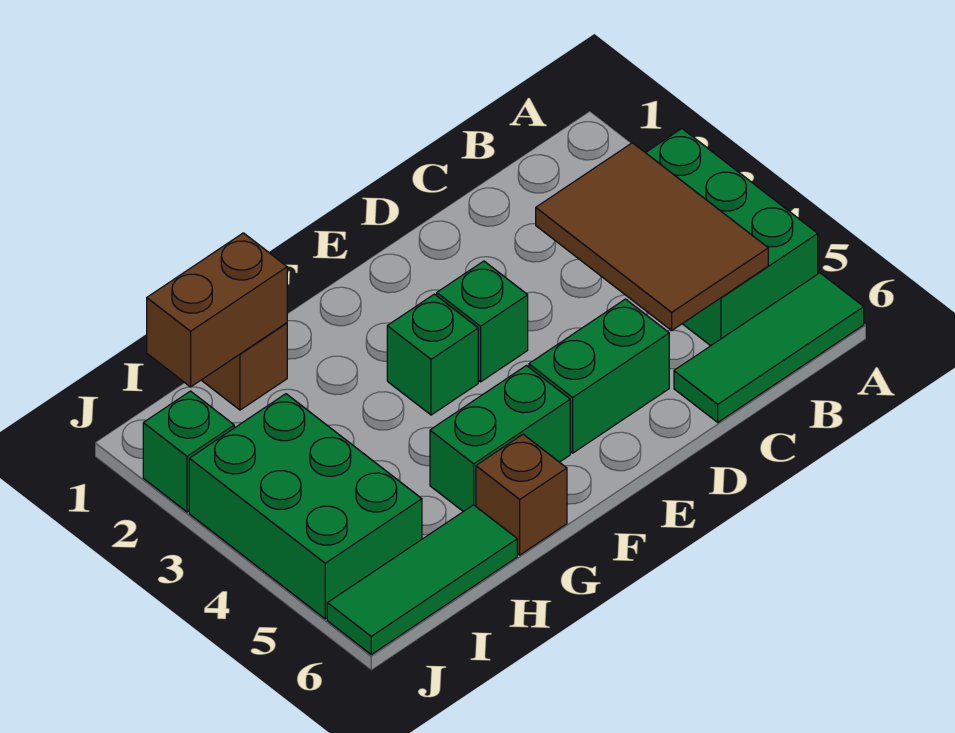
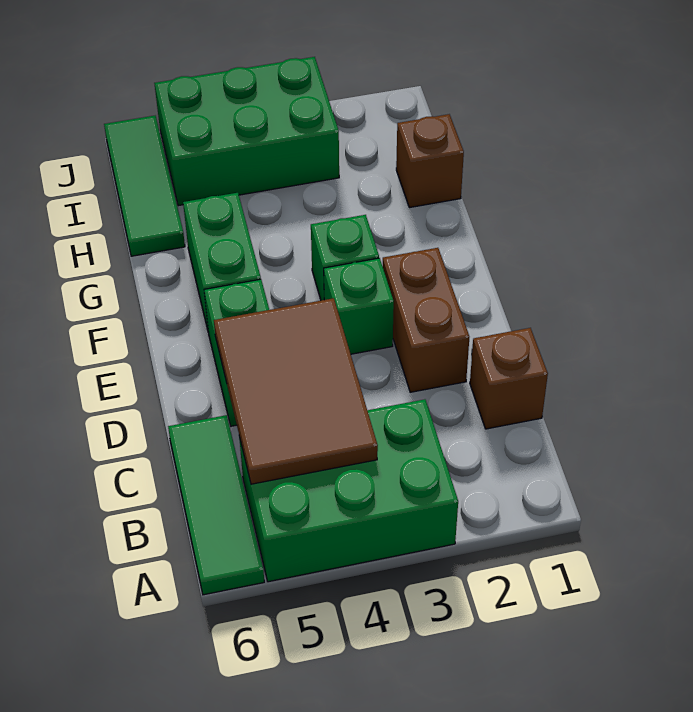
brown tile B3:C5 level 2 -> brown tile B4:D5 level 2
brown brick G6 level 1 -> brown brick C1 level 1
brown brick H1:I1 level 2 -> brown brick D2:E2 level 1
green brick J2 level 1 -> none

